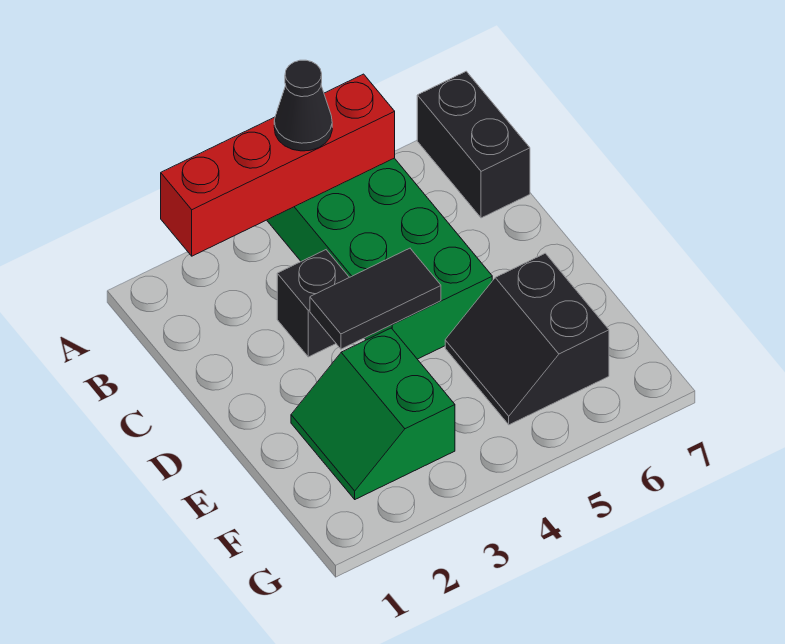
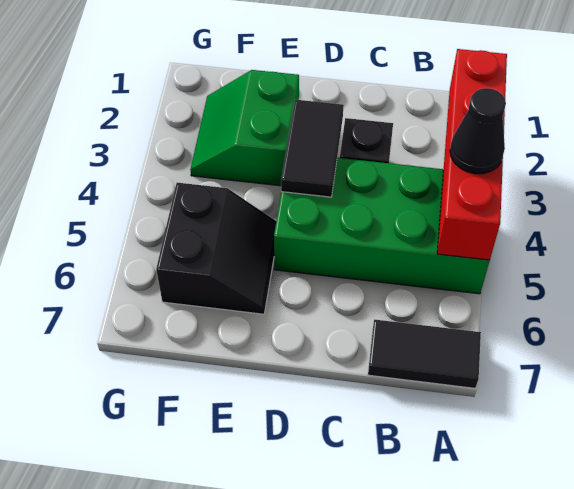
black brick A7:B7 level 1 -> black tile A7:B7 level 1
green slope E2:F3 level 1 top 3 -> green slope E2:F3 level 1 top E
black slope E5:F6 level 1 top 6 -> black slope E5:F6 level 1 top F

